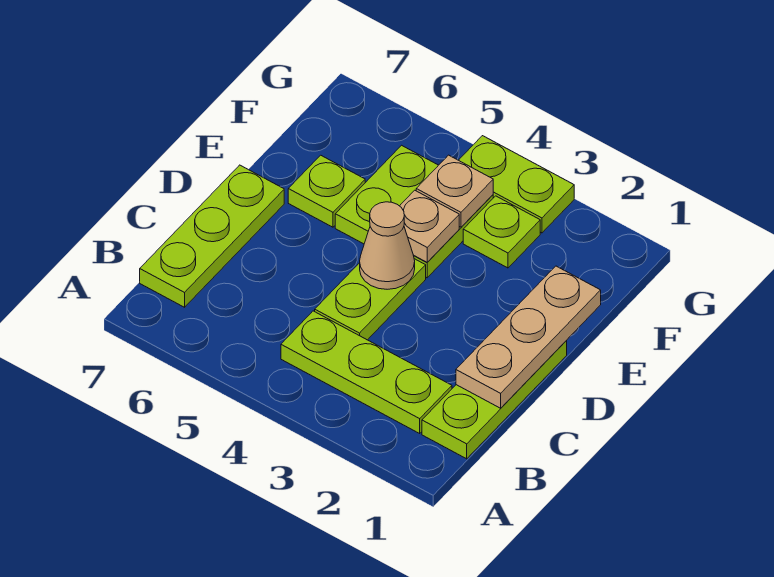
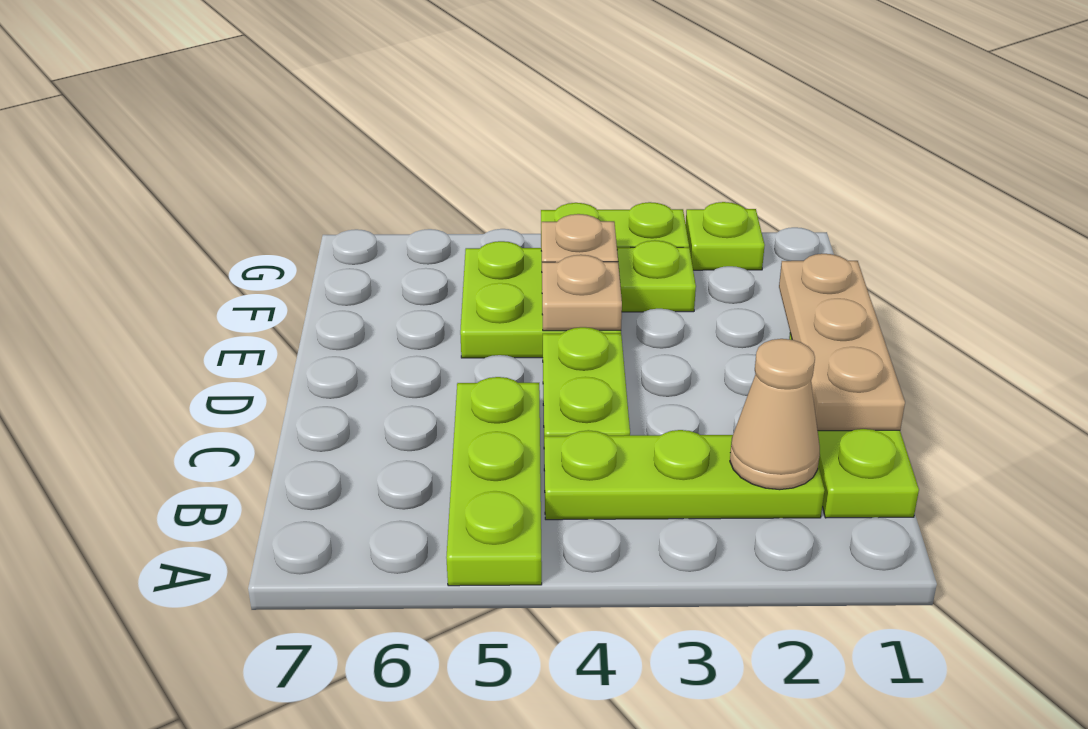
lime plate B7:D7 level 1 -> lime plate A5:C5 level 1
tan cone D4 level 2 -> tan cone B2 level 2
lime plate E6 level 1 -> lime plate G2 level 1

